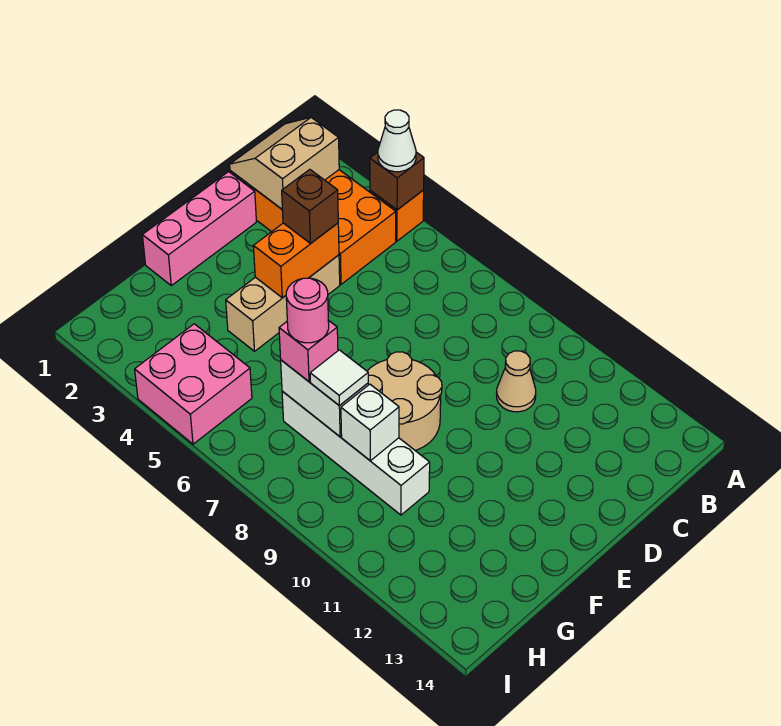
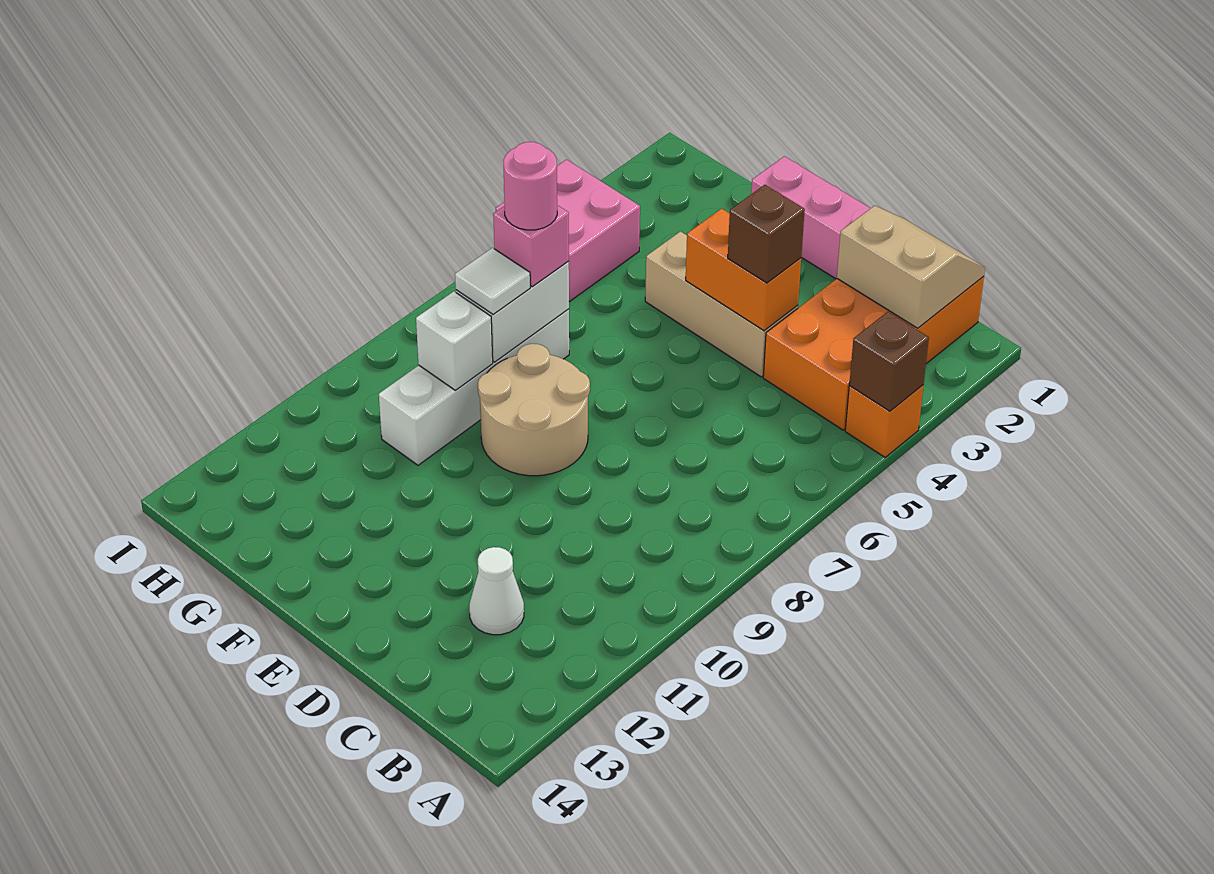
white cone A4 level 3 -> white cone C12 level 1
tan cone C10 level 1 -> none

